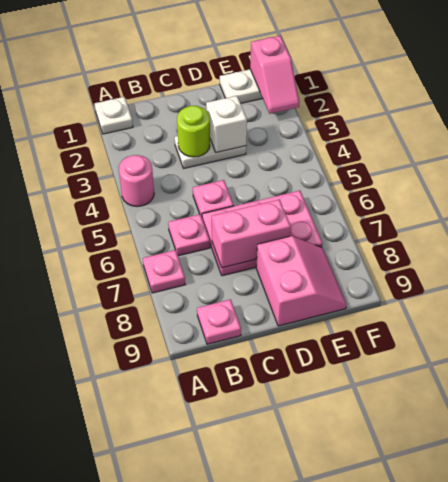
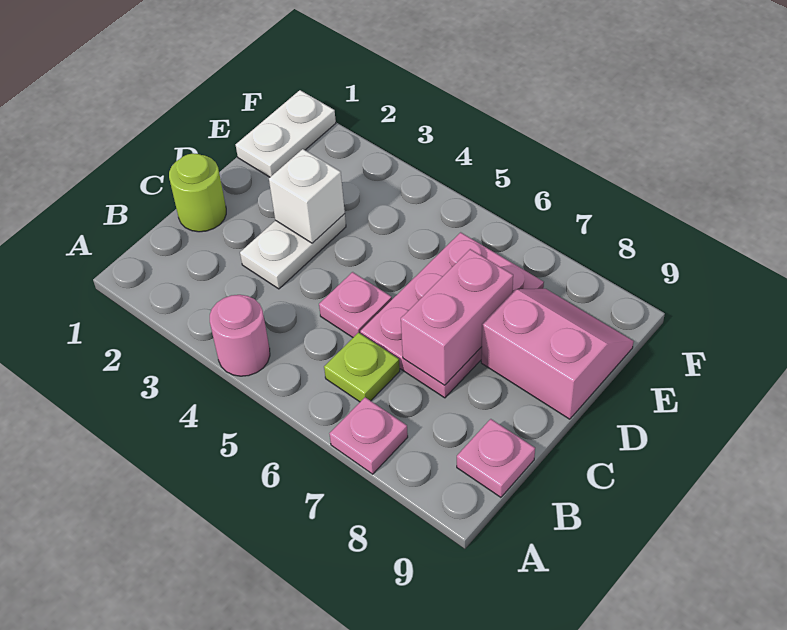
white plate A1 level 1 -> none
pink plate B6 level 1 -> lime plate B6 level 1
lime round brick C3 level 2 -> lime round brick C1 level 1
pink slope F1:F2 level 2 top 1 -> none

